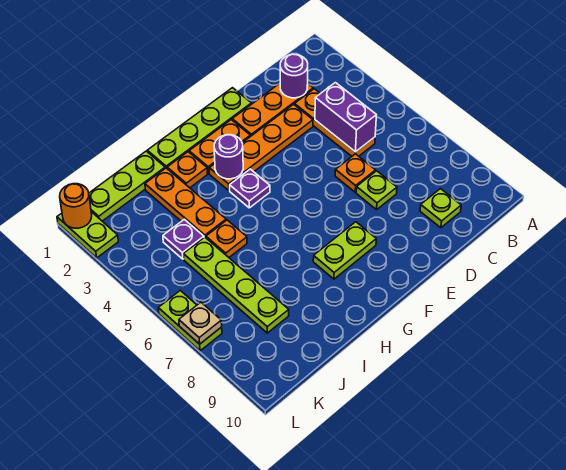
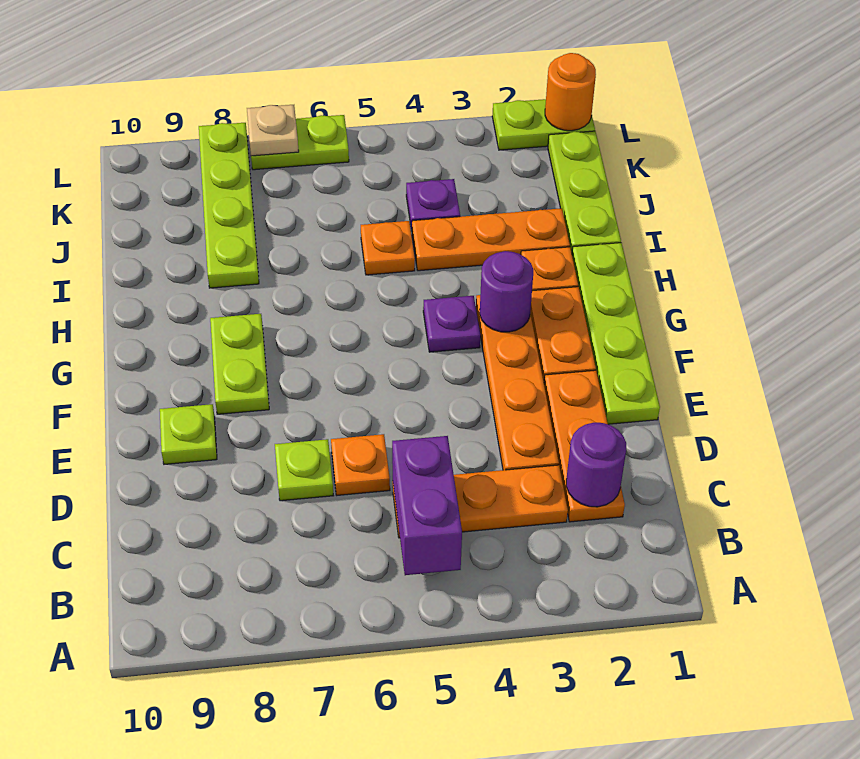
purple brick C4:C5 level 2 -> purple brick B5:C5 level 2
lime plate C9 level 1 -> lime plate E9 level 1
lime plate J5:J8 level 1 -> lime plate I8:L8 level 1

